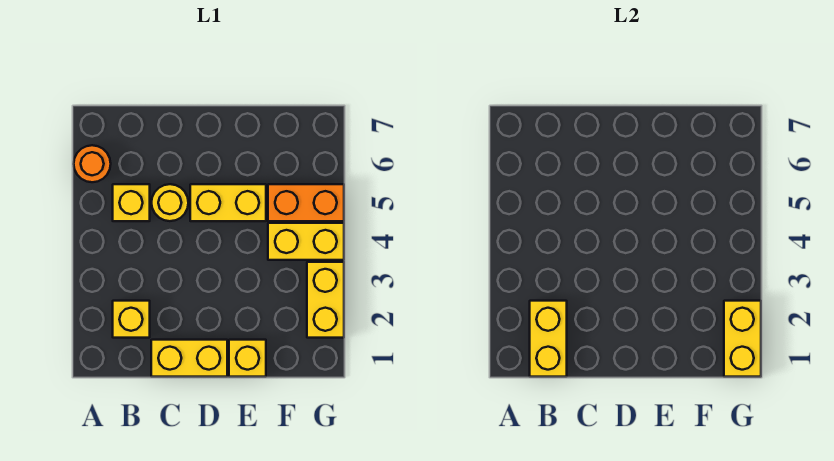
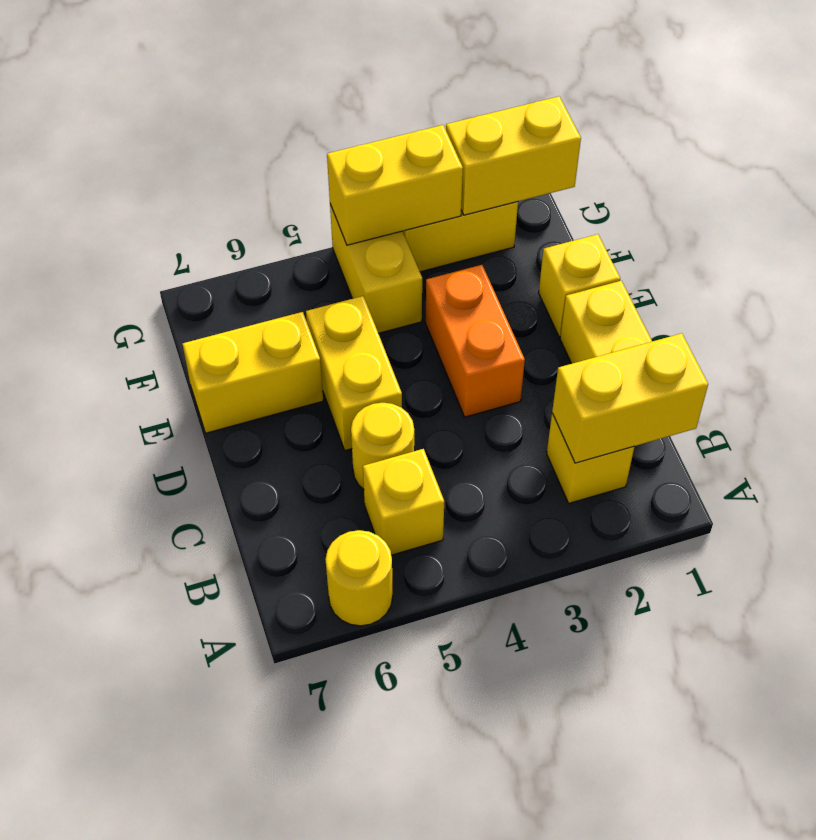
orange round brick A6 level 1 -> yellow round brick A6 level 1
none -> yellow brick E6:E7 level 1
orange brick F5:G5 level 1 -> orange brick D3:E3 level 1
none -> yellow brick G3:G4 level 2

